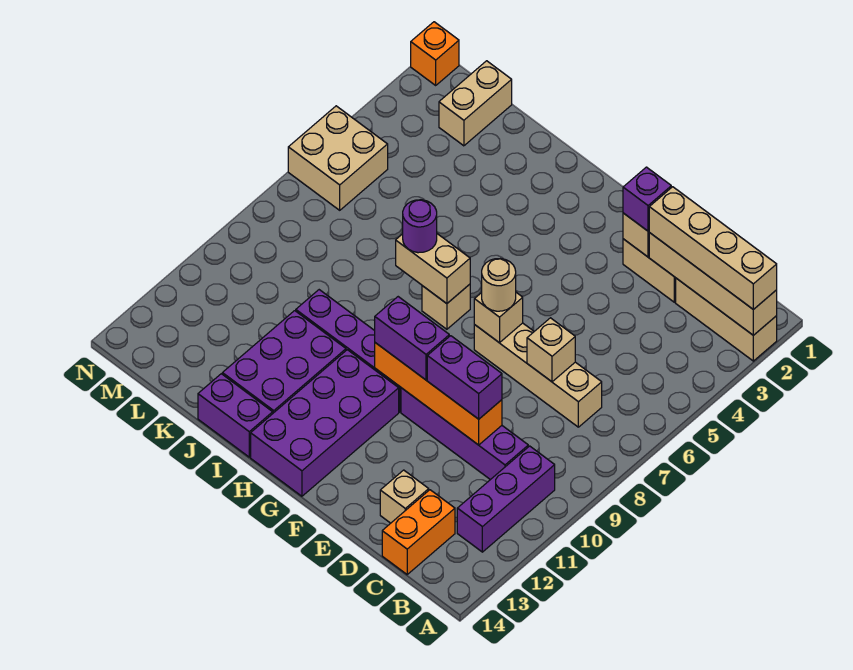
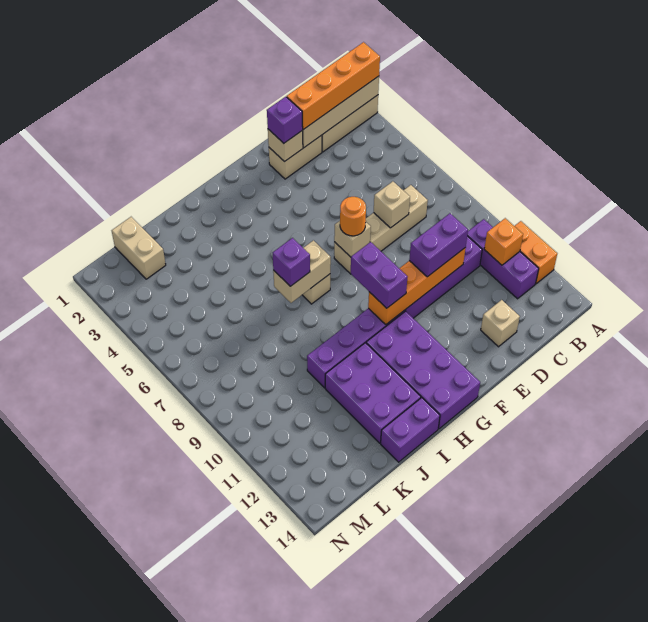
tan brick A2:D2 level 3 -> orange brick A2:D2 level 3
orange brick C13:C14 level 1 -> orange brick A11:A12 level 1
tan round brick F7 level 3 -> orange round brick F7 level 3
purple brick F10:G10 level 3 -> purple brick G9:G10 level 3
purple round brick I7 level 3 -> purple brick I7 level 3
tan brick M5:N6 level 1 -> none
orange brick N1 level 1 -> orange brick B11 level 2

